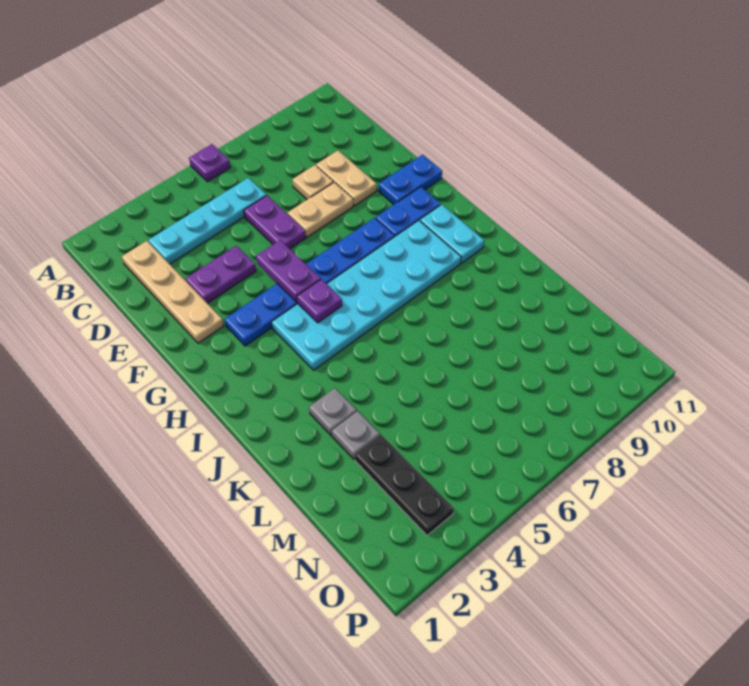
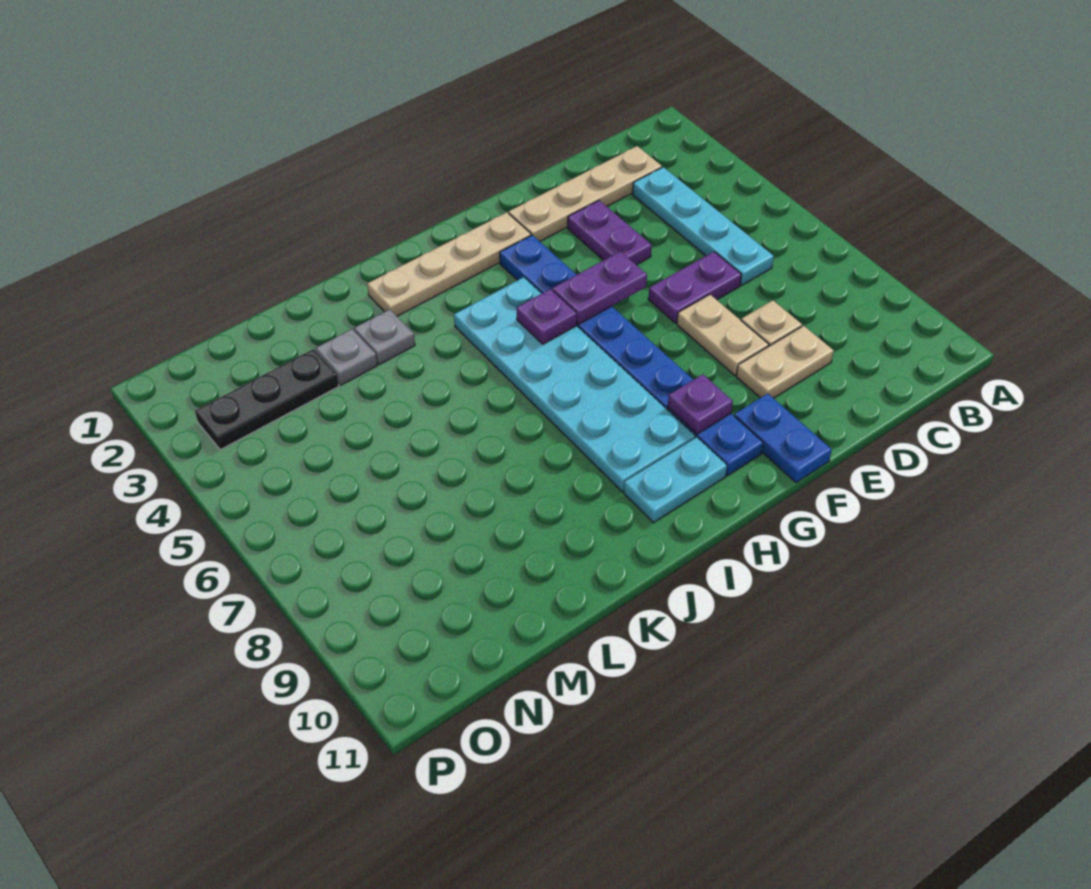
purple plate A6 level 1 -> purple plate G9 level 2
none -> tan plate G2:J2 level 1

